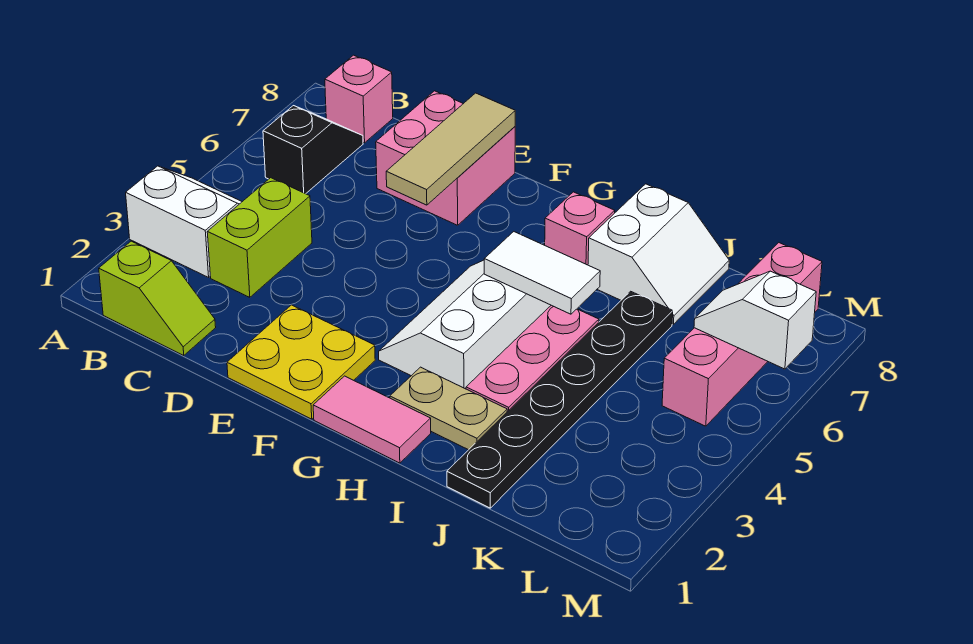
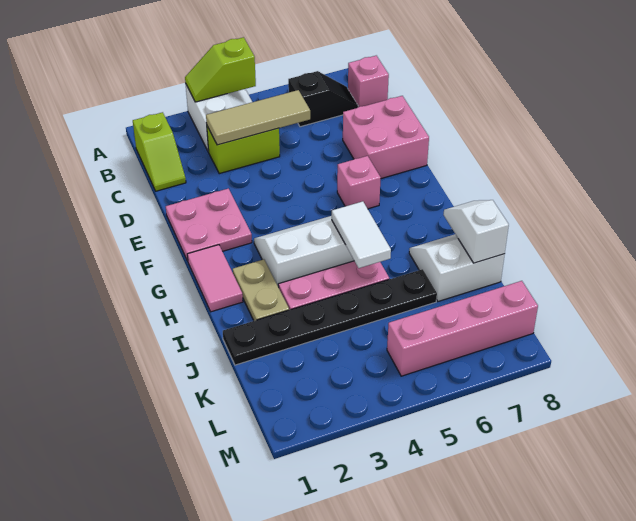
none -> lime slope A3:A4 level 2 top 4
yellow plate E1:F2 level 1 -> pink plate E1:F2 level 1
tan tile E6:E8 level 2 -> tan tile C3:C5 level 2
pink brick H7 level 1 -> pink brick F6 level 1
white slope I7:J8 level 1 top I -> white slope I7:J8 level 1 top J
white slope L6:M6 level 2 top M -> white slope I8:J8 level 2 top J

